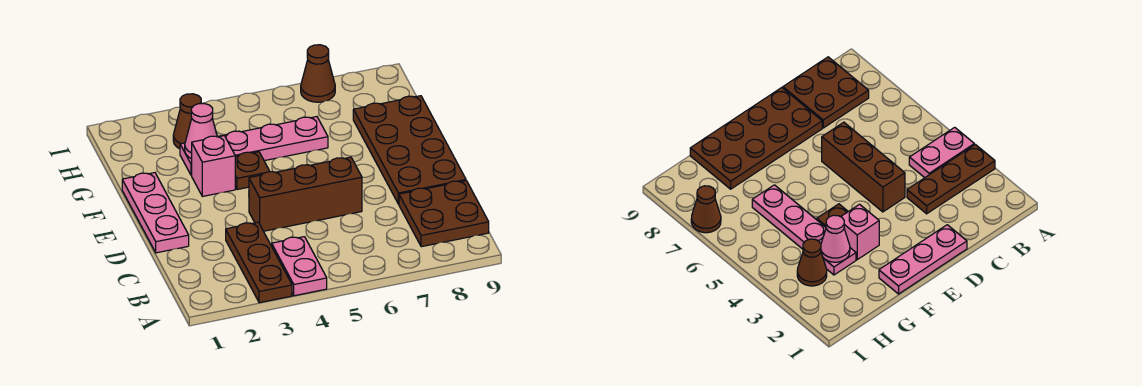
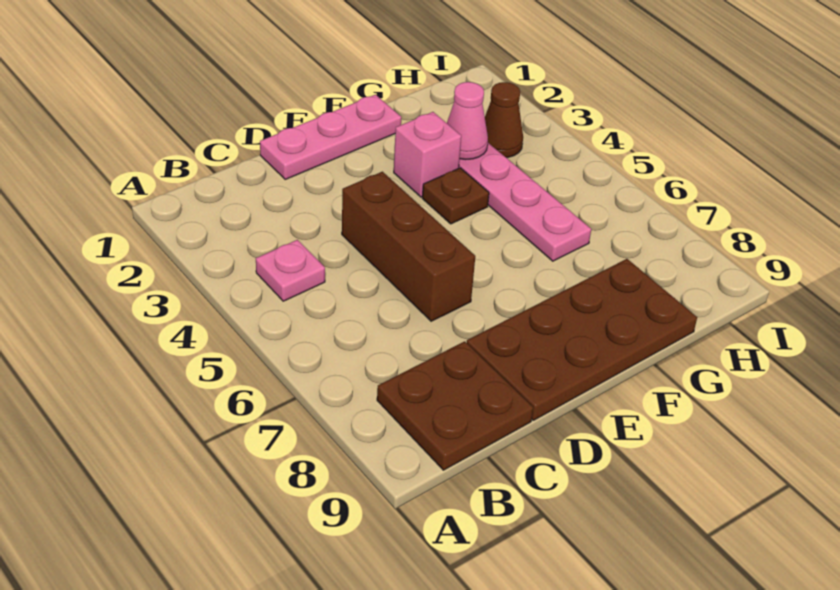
brown plate A3:C3 level 1 -> none
pink plate A4:B4 level 1 -> pink plate B4 level 1
brown cone I7 level 1 -> none

